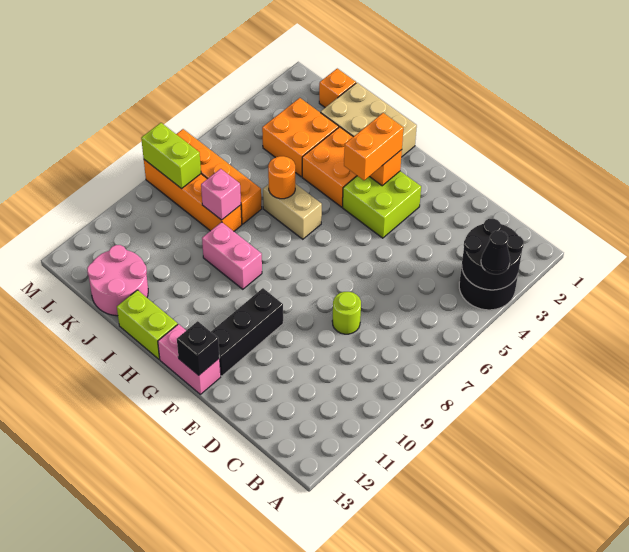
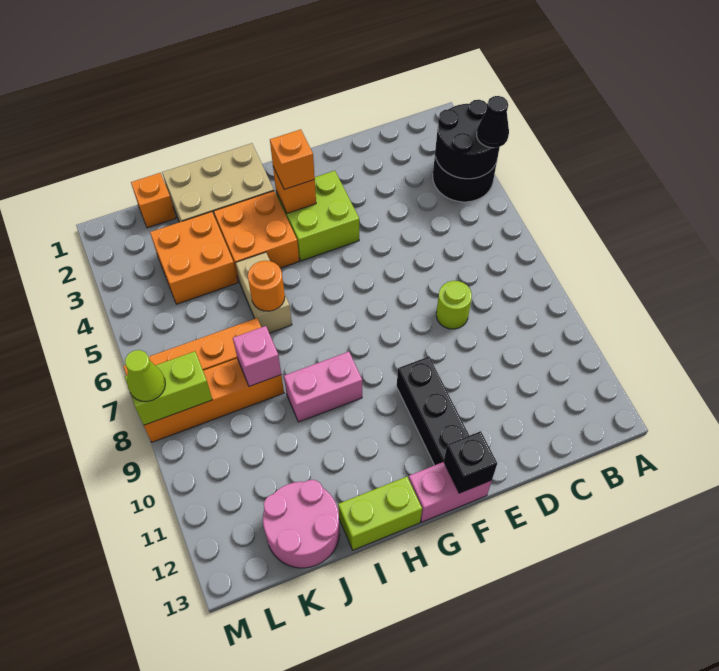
orange brick G3:G4 level 3 -> orange brick G3 level 3
tan brick H6:I6 level 1 -> tan brick I5:I6 level 1
none -> lime cone M8 level 3

